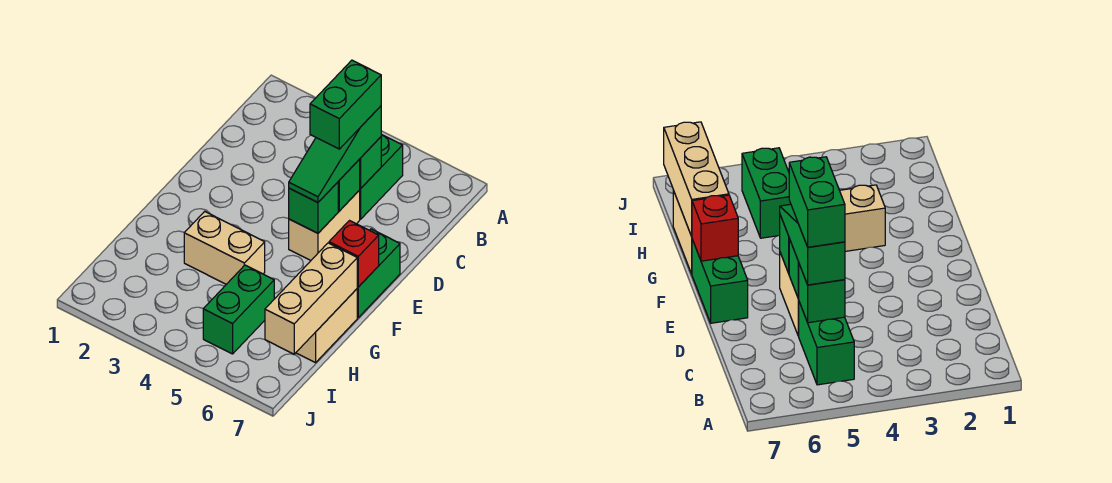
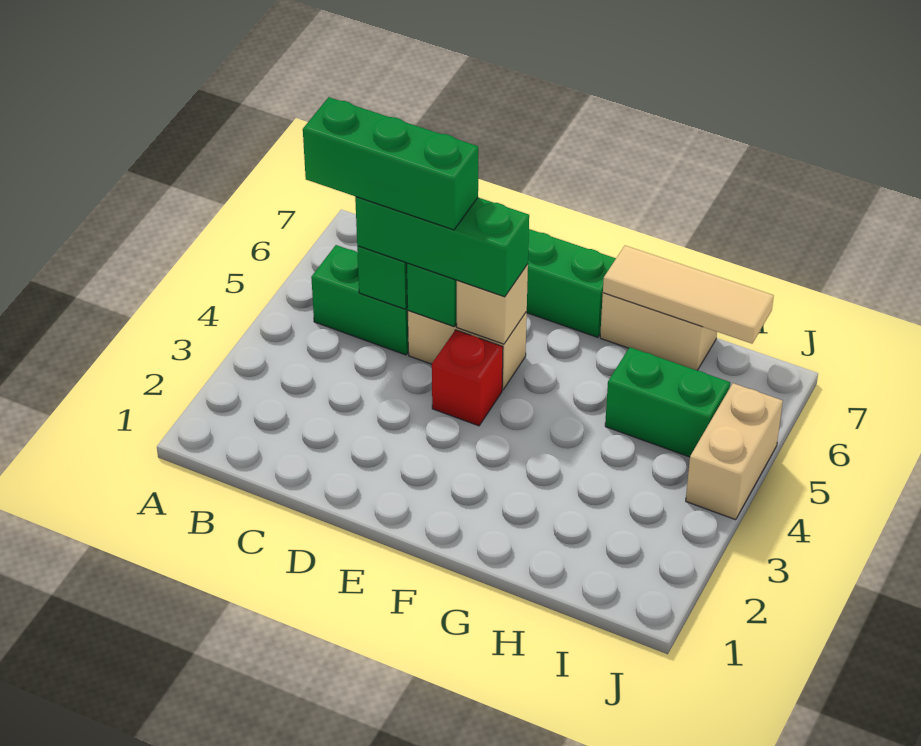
green slope C5:E5 level 3 top C -> green brick C5:E5 level 3
green brick C5:D5 level 4 -> green brick B5:D5 level 4
green brick E5 level 2 -> tan brick E5 level 2
red brick F7 level 2 -> red brick E4 level 1
tan brick G3:G4 level 1 -> tan brick J4:J5 level 1
tan brick G7:I7 level 2 -> tan tile G7:I7 level 2

